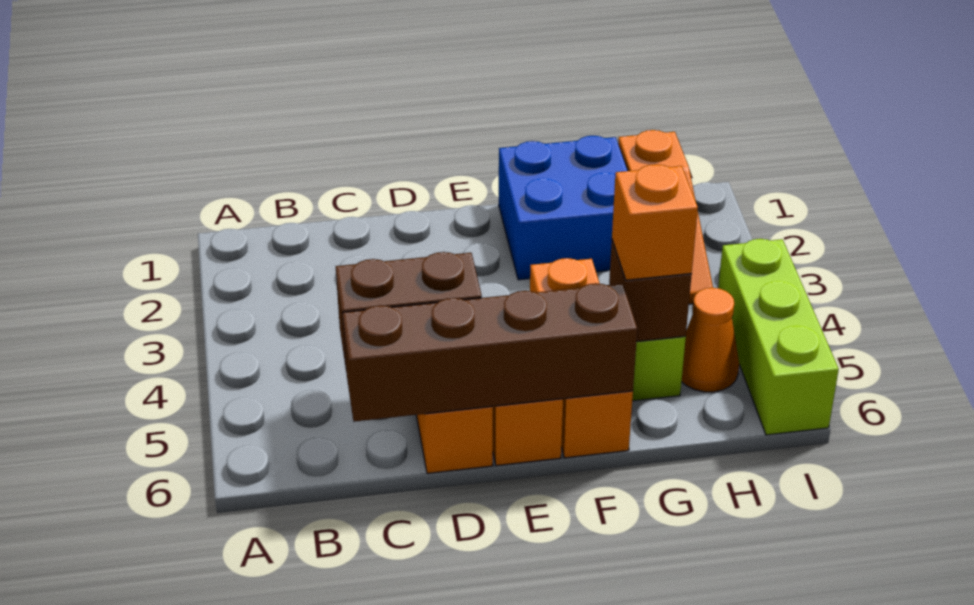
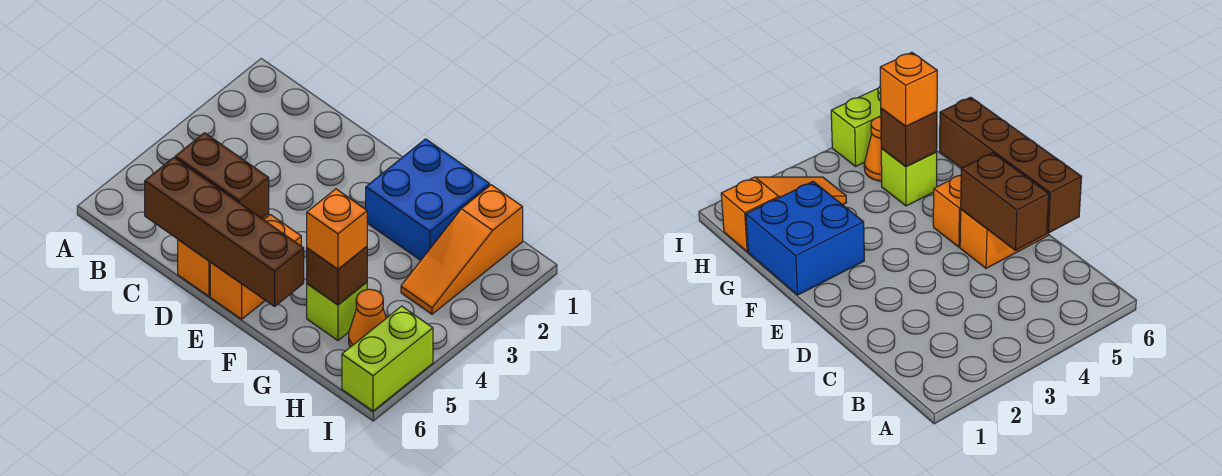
orange brick F4:F6 level 1 -> none
lime brick I4:I6 level 1 -> lime brick I5:I6 level 1

